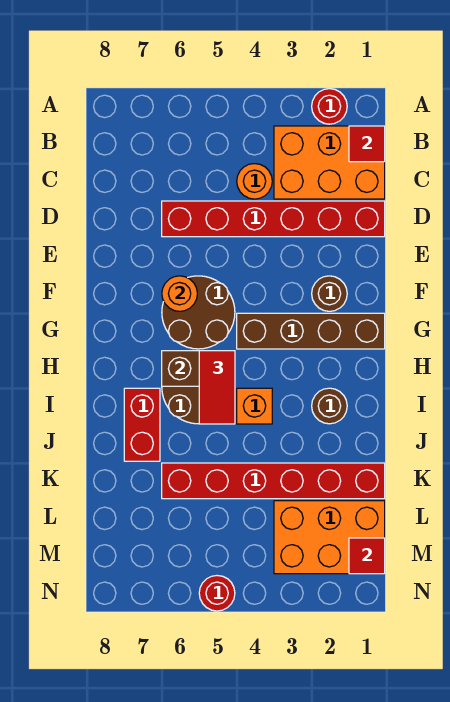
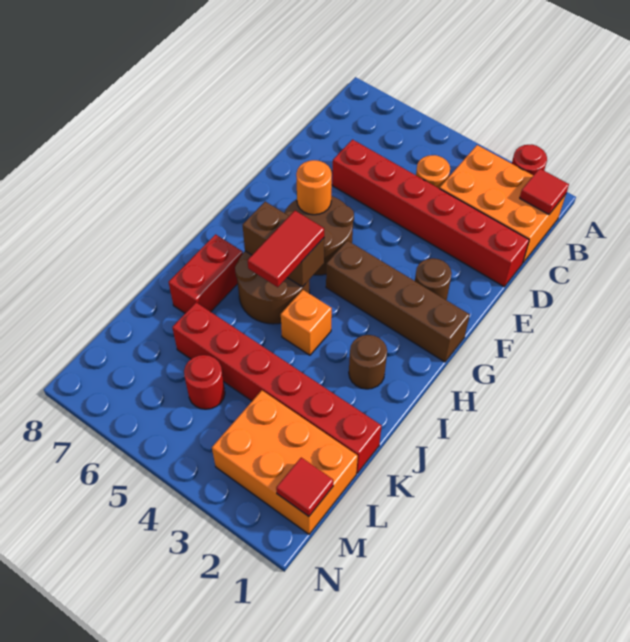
red round brick N5 level 1 -> red round brick L5 level 1

